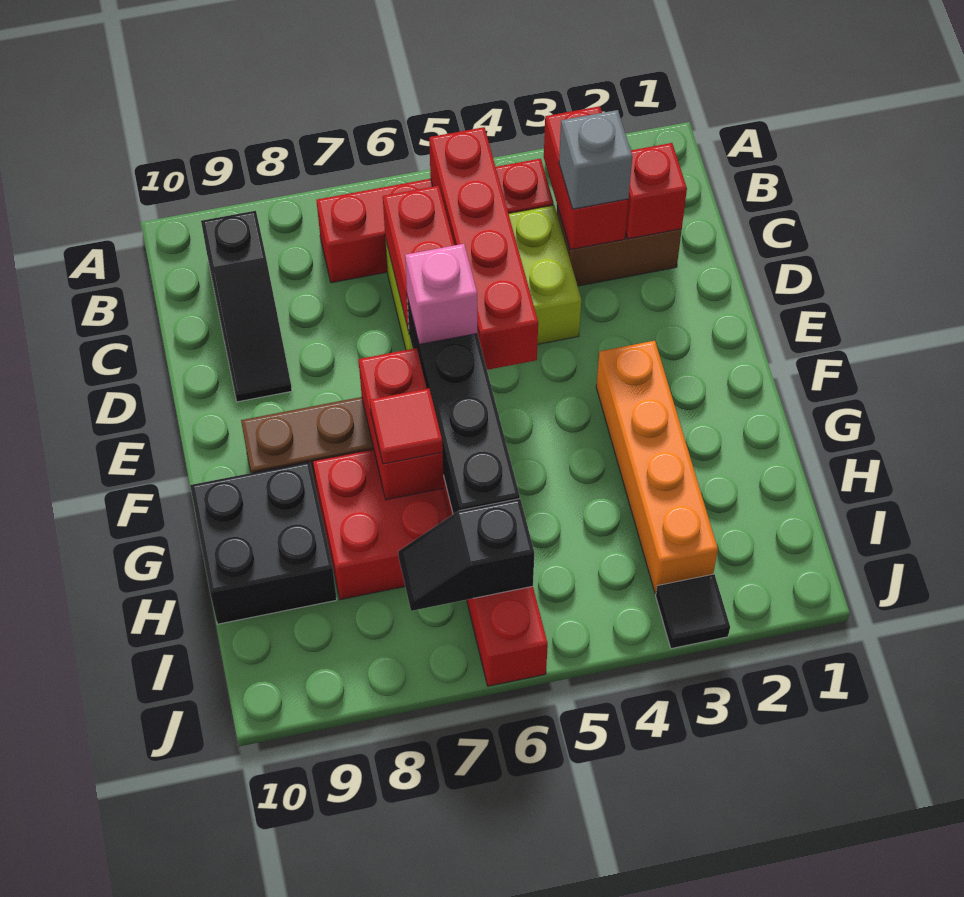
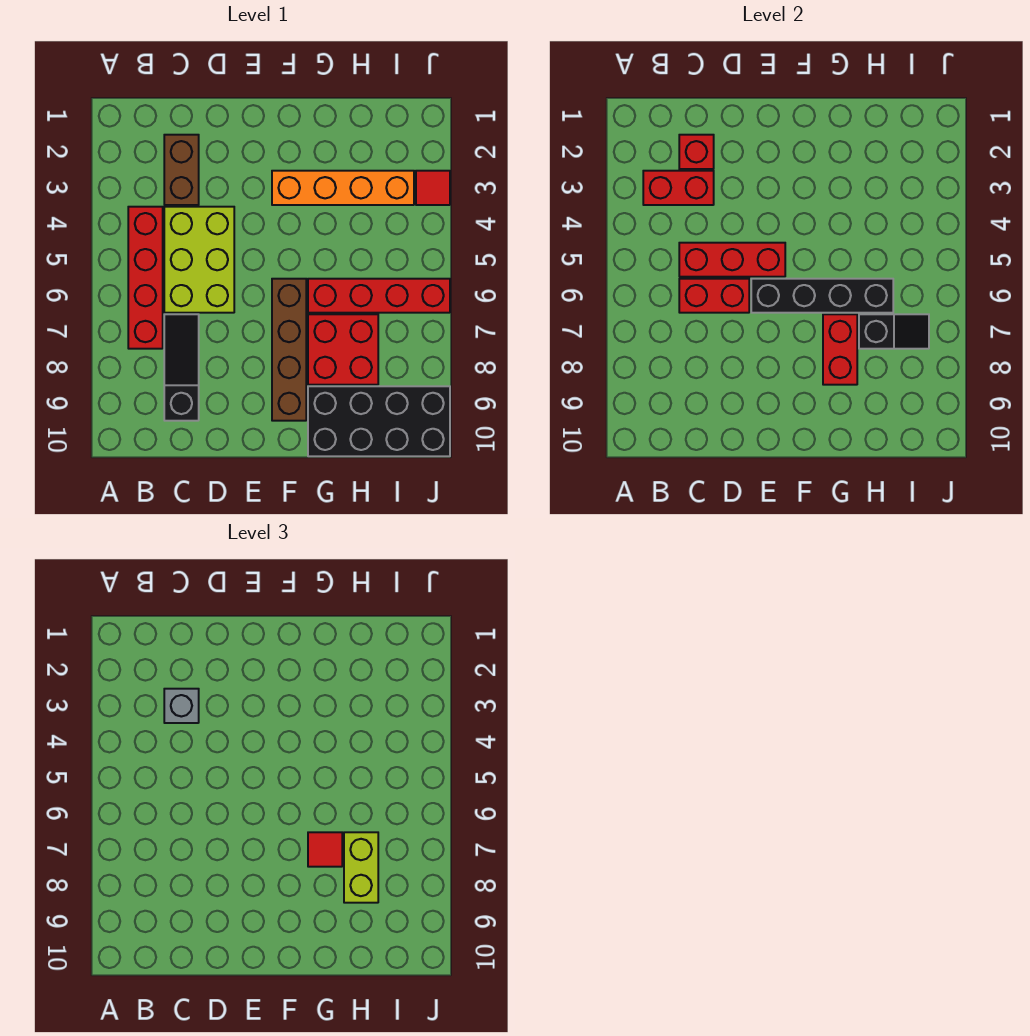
red brick B5:E5 level 2 -> red brick C5:E5 level 2
black slope B9:D9 level 1 top B -> black slope C7:C9 level 1 top 9
pink brick E6 level 3 -> none
red brick F7:G7 level 2 -> red brick G7:G8 level 2
black brick G9:H10 level 1 -> black brick G9:J10 level 1
none -> lime brick H7:H8 level 3
black slope I6:I7 level 2 top 6 -> black slope H7:I7 level 2 top H
black tile J3 level 1 -> red tile J3 level 1

